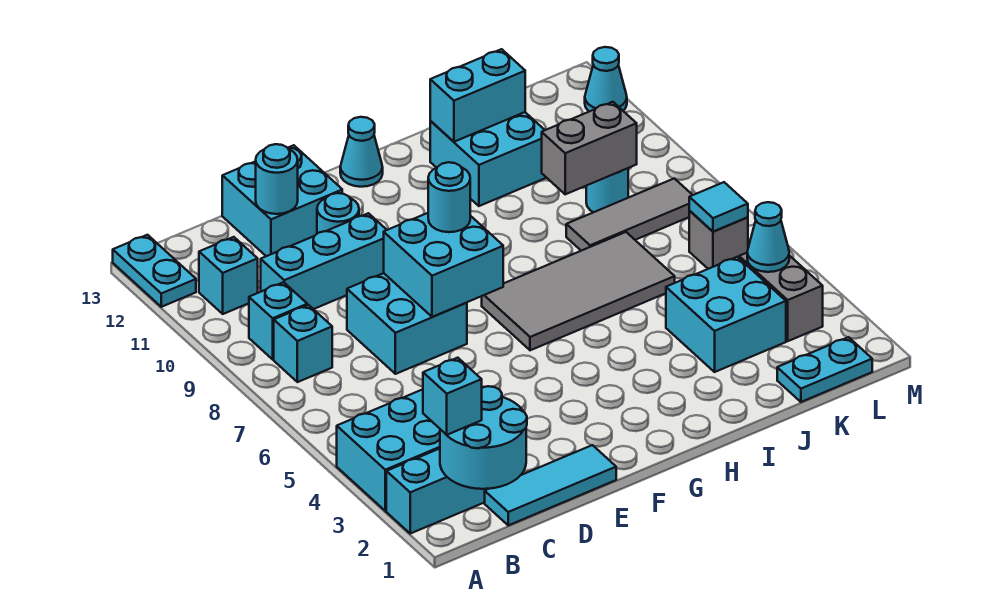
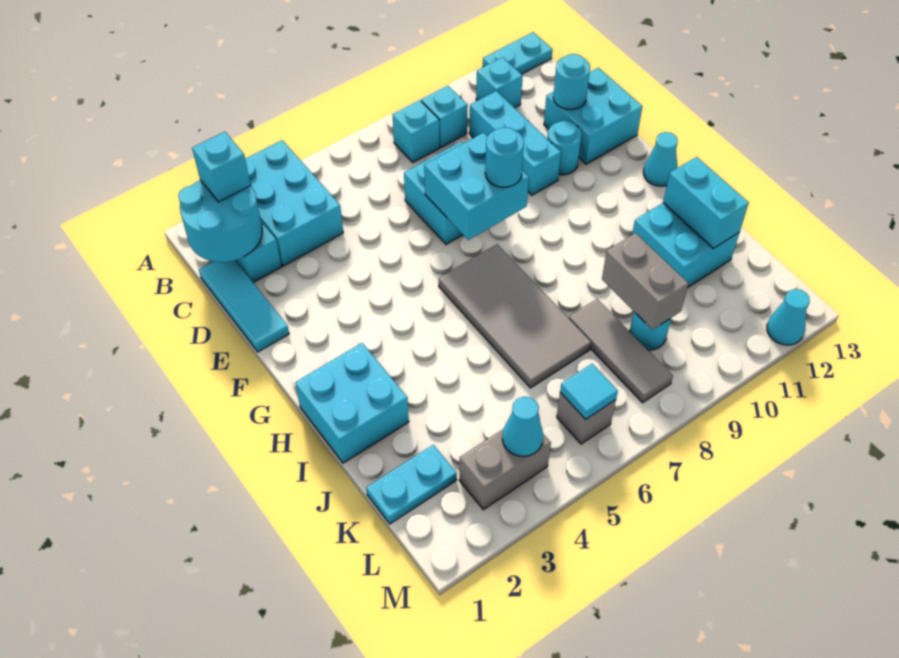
cyan brick J3:K4 level 1 -> cyan brick H1:I2 level 1
cyan plate K1:L1 level 1 -> cyan plate K1:K2 level 1

